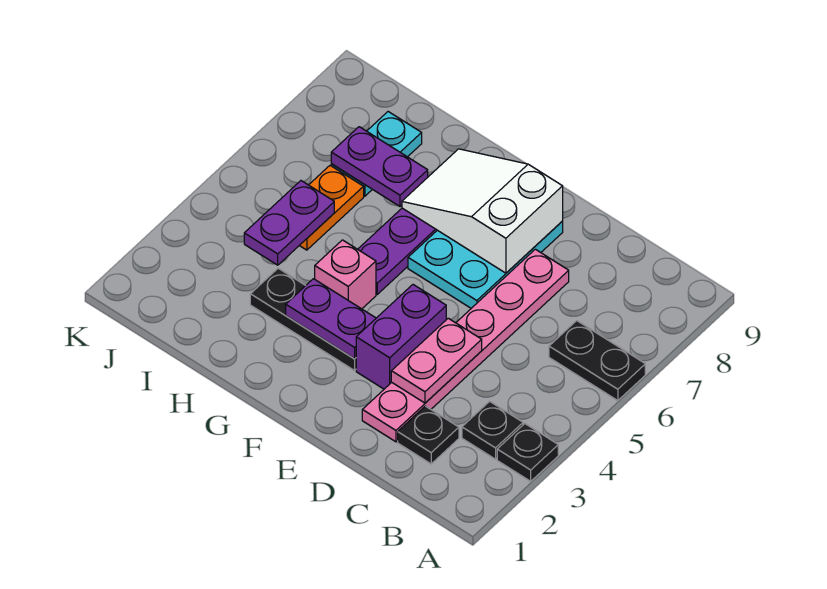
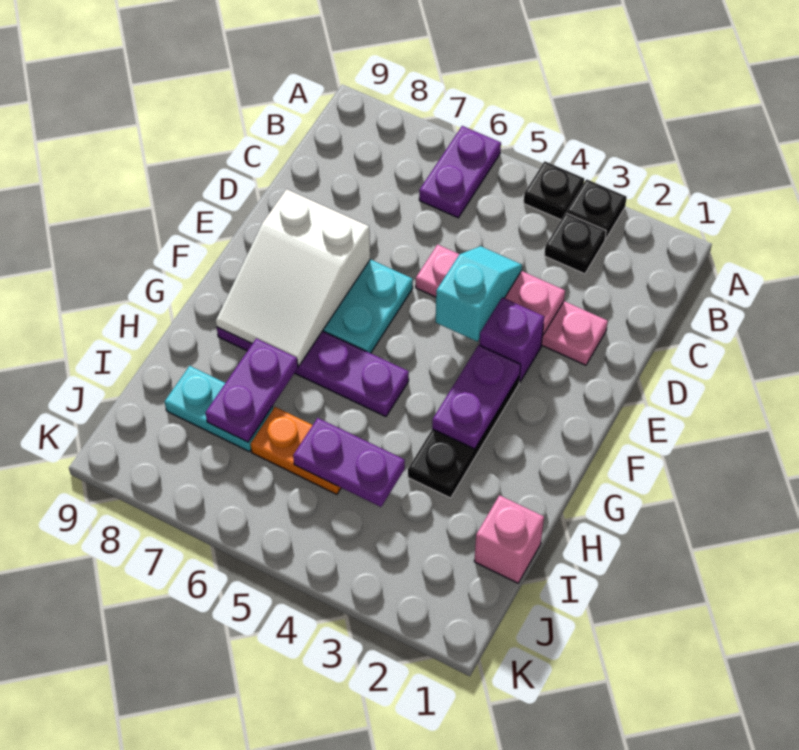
black plate A6:B6 level 1 -> purple plate A6:B6 level 1
black plate C2 level 1 -> black plate A4 level 1
pink plate D2:D7 level 1 -> pink plate D2:D5 level 1
none -> cyan slope D4:E4 level 3 top E
purple brick E3:E4 level 1 -> purple brick E3 level 1
pink brick G4 level 1 -> pink brick I1 level 1

